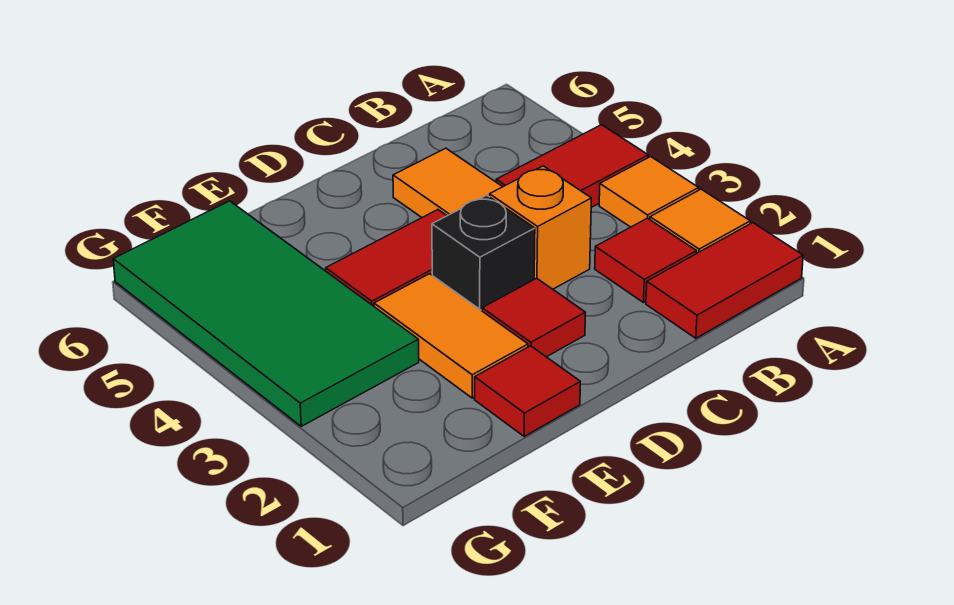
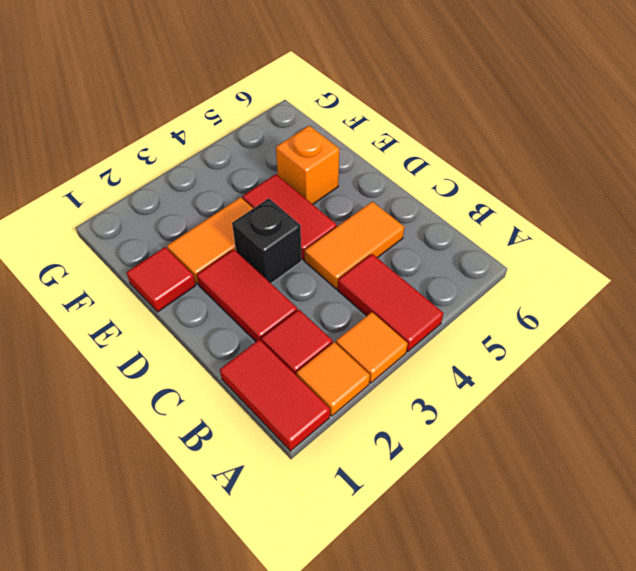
orange brick C3 level 1 -> orange brick E5 level 1
red tile D2 level 1 -> red tile C2:D2 level 1
green tile F3:G6 level 1 -> none

